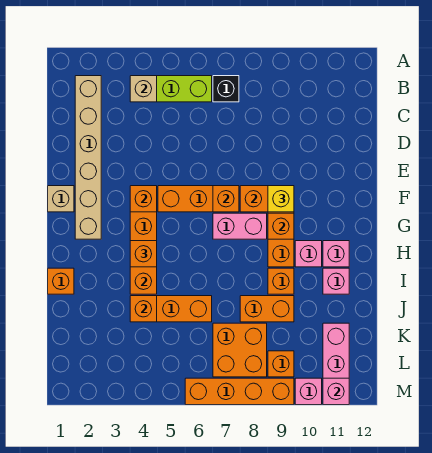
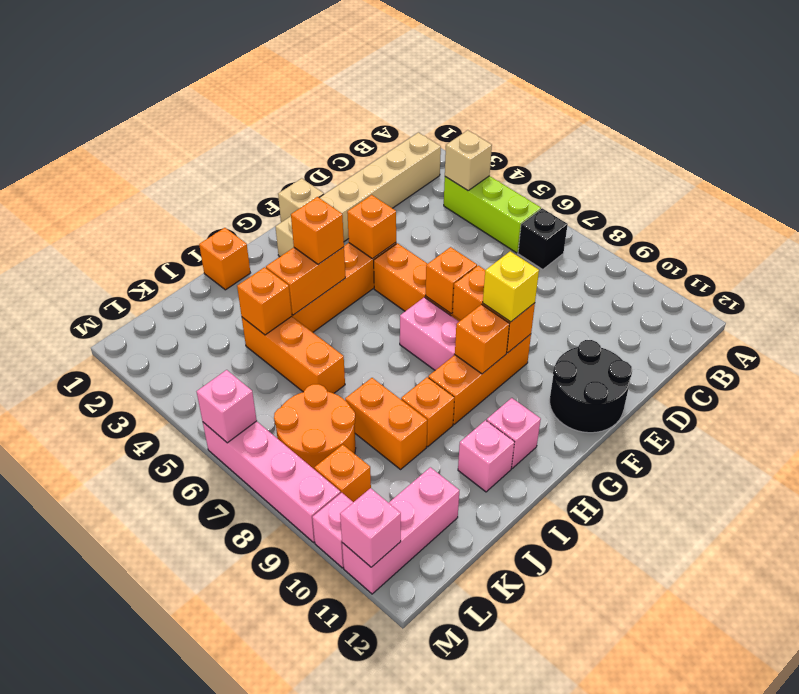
none -> black round brick E11:F12 level 1
pink brick H10 level 1 -> pink brick M6 level 2
orange brick K7:L8 level 1 -> orange round brick K7:L8 level 1
orange brick M6:M9 level 1 -> pink brick M6:M9 level 1

